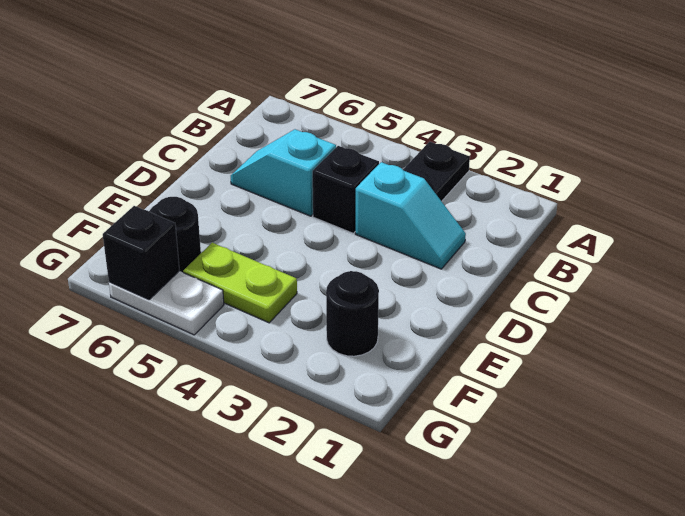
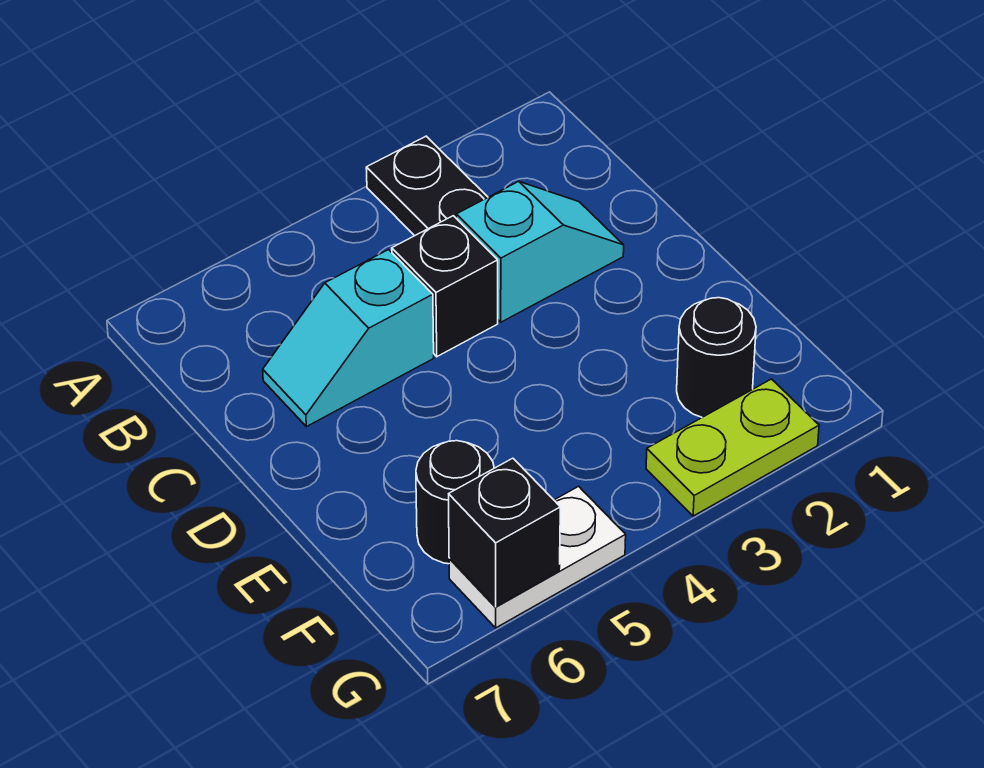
lime plate F4:F5 level 1 -> lime plate G2:G3 level 1

